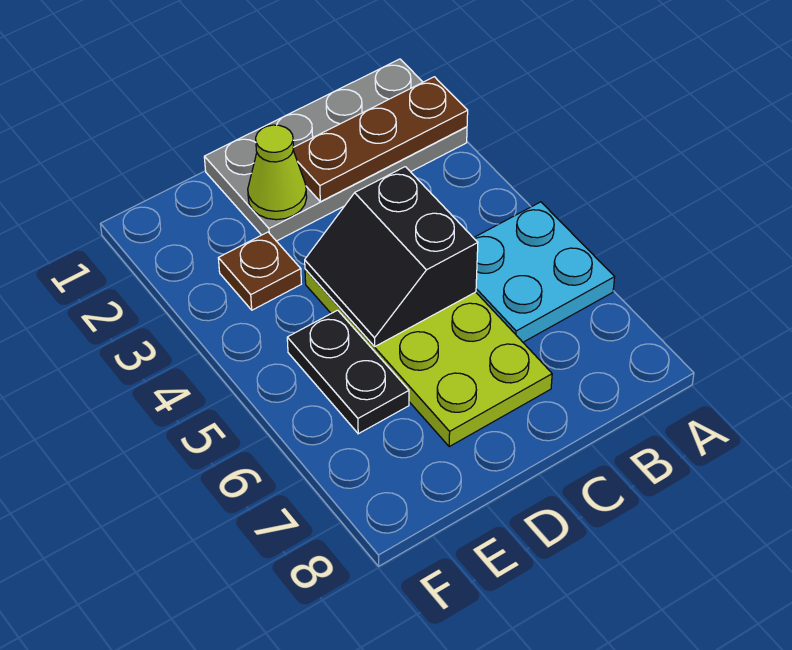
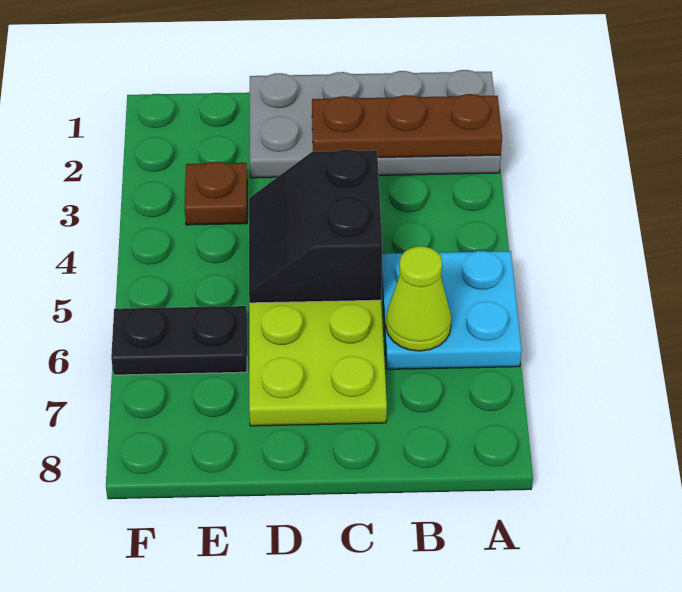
lime cone D2 level 2 -> lime cone B6 level 2
black plate E5:E6 level 1 -> black plate E6:F6 level 1

